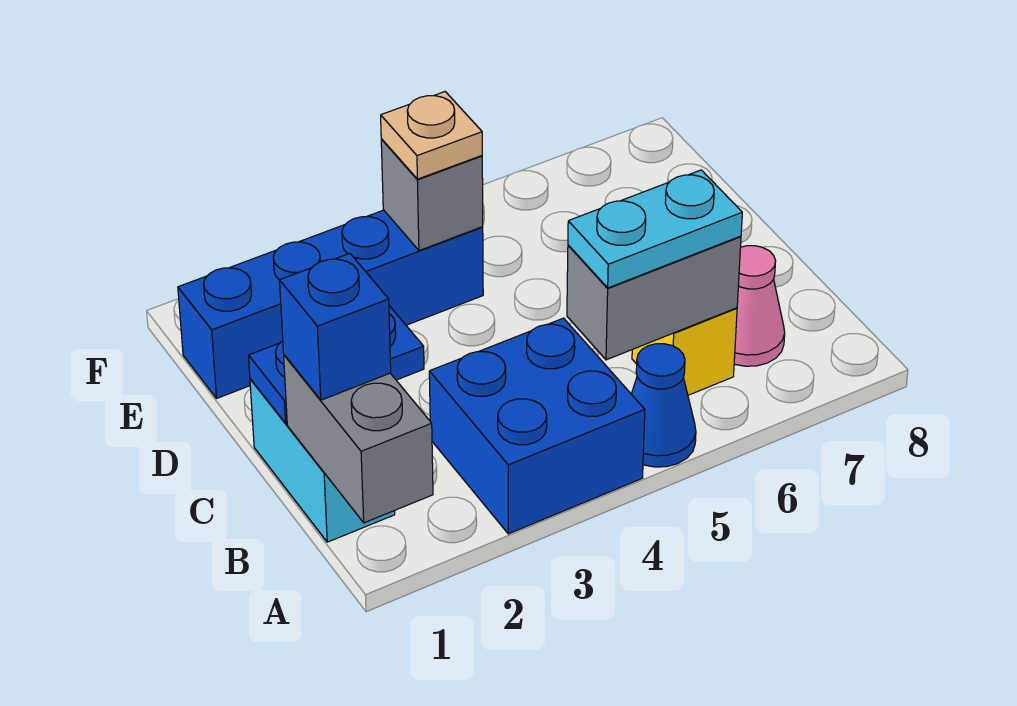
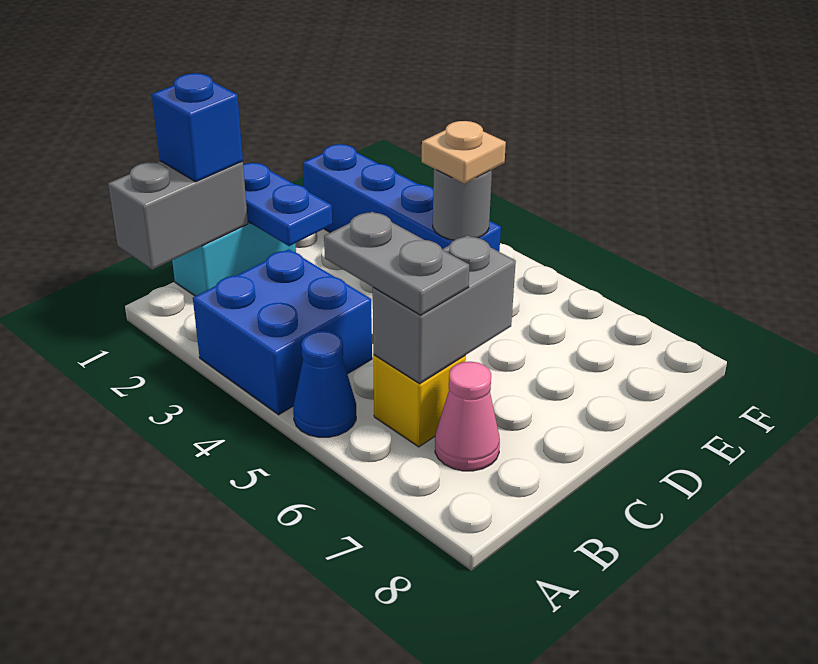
grey brick B5:B6 level 2 -> grey brick B6:C6 level 2
cyan plate B5:B6 level 3 -> grey plate B5:B6 level 3
grey brick E4 level 2 -> grey round brick E4 level 2

